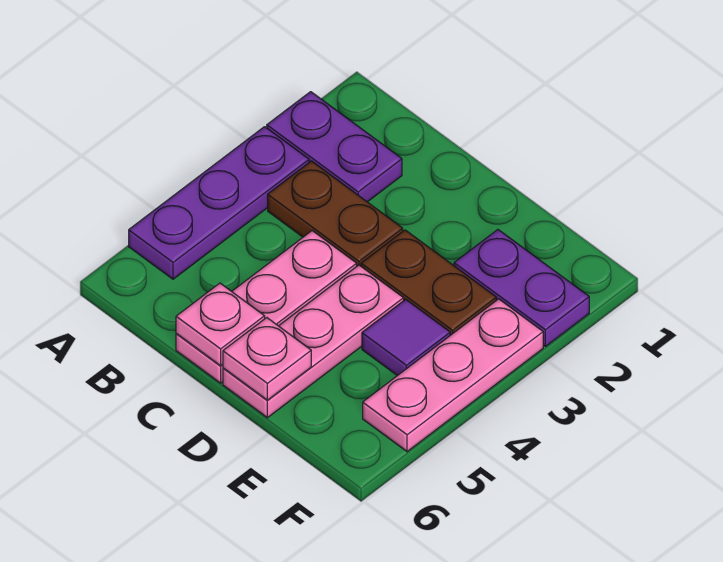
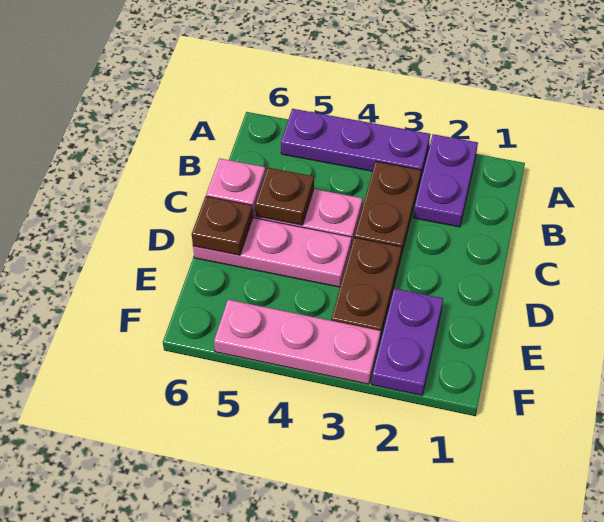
none -> brown plate C5 level 2
pink plate D6 level 2 -> brown plate D6 level 2
purple tile E4 level 1 -> none

